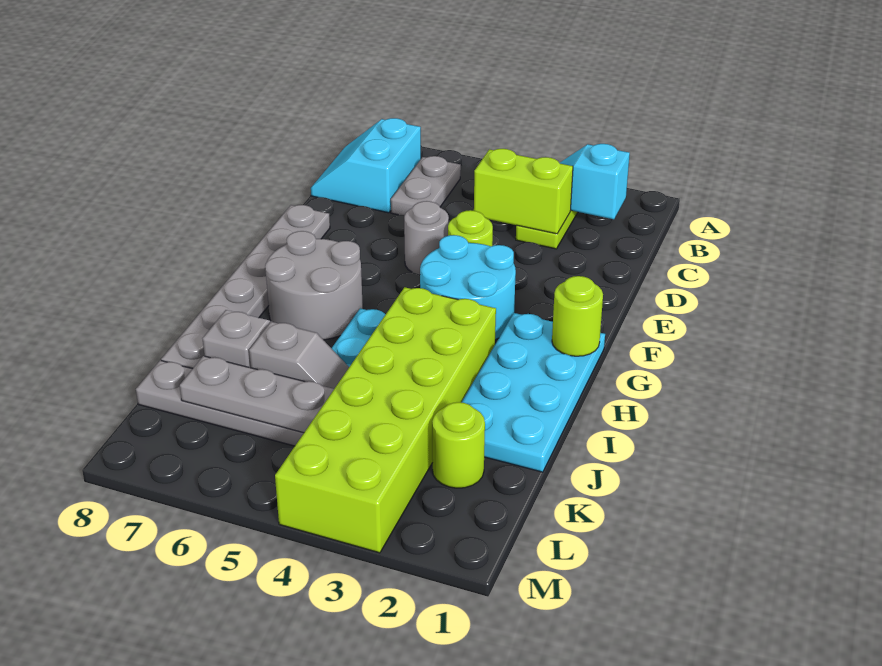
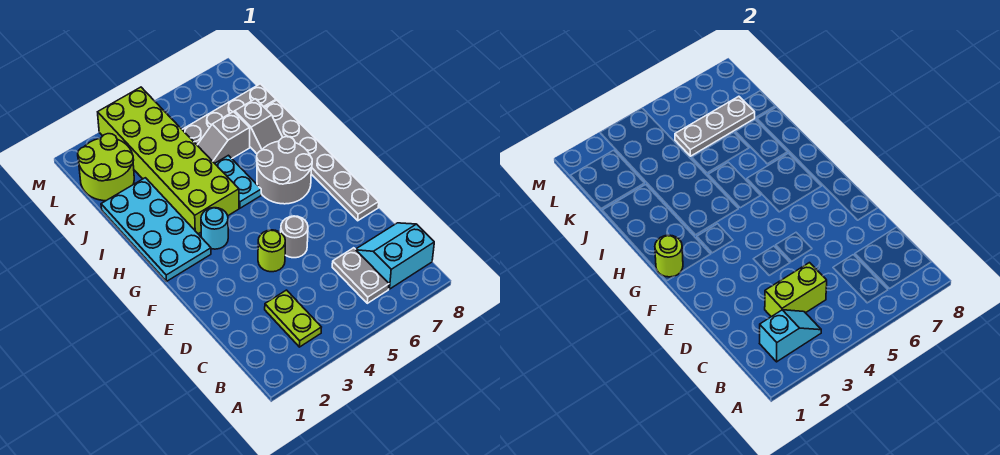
cyan slope B7:C8 level 1 top 7 -> cyan slope B7:C8 level 1 top B
cyan round brick F3:G4 level 1 -> cyan round brick G3 level 1
lime round brick K2 level 1 -> lime round brick K1:L2 level 1

